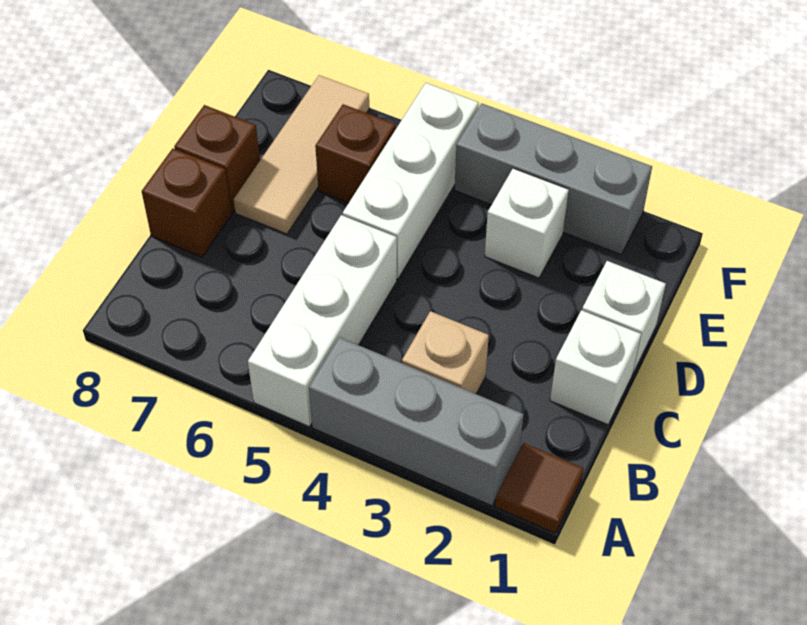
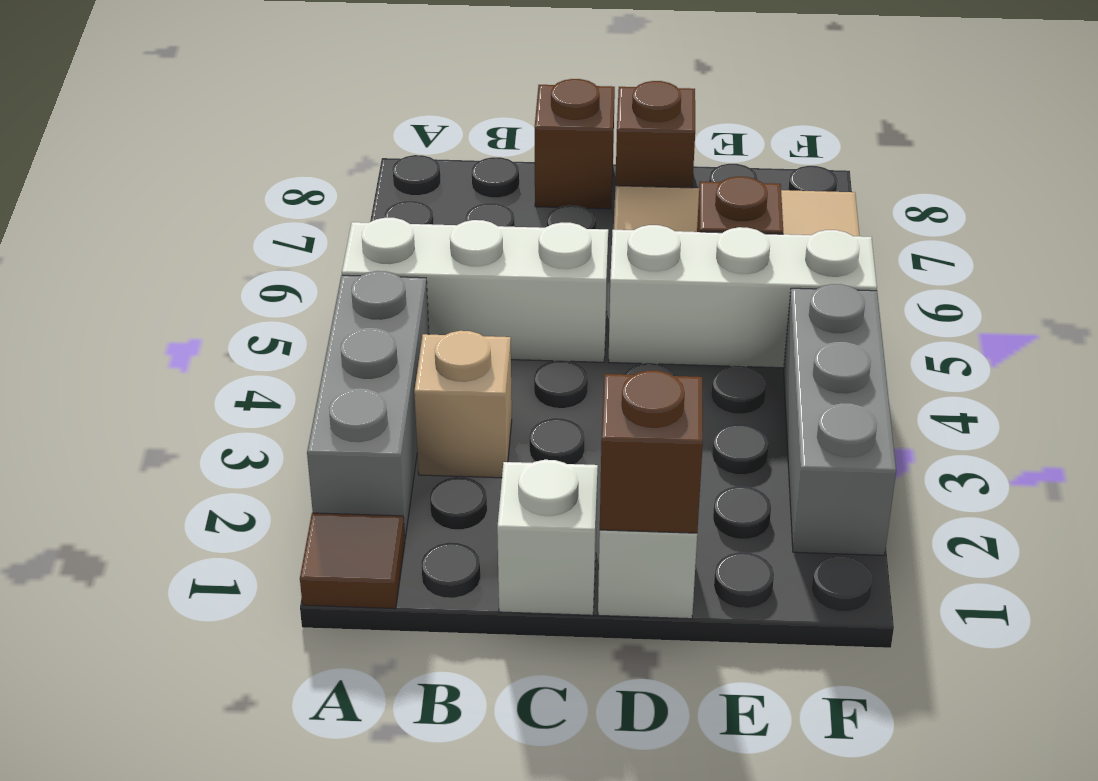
none -> brown brick D1 level 2
white brick E3 level 1 -> none

